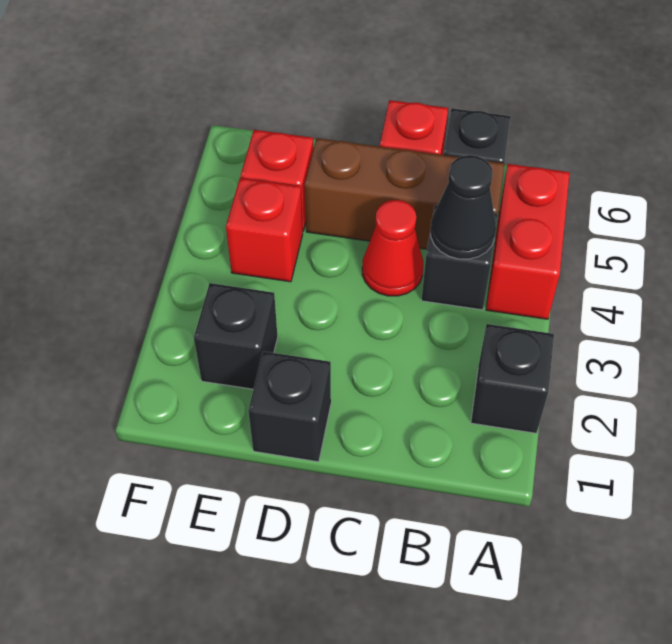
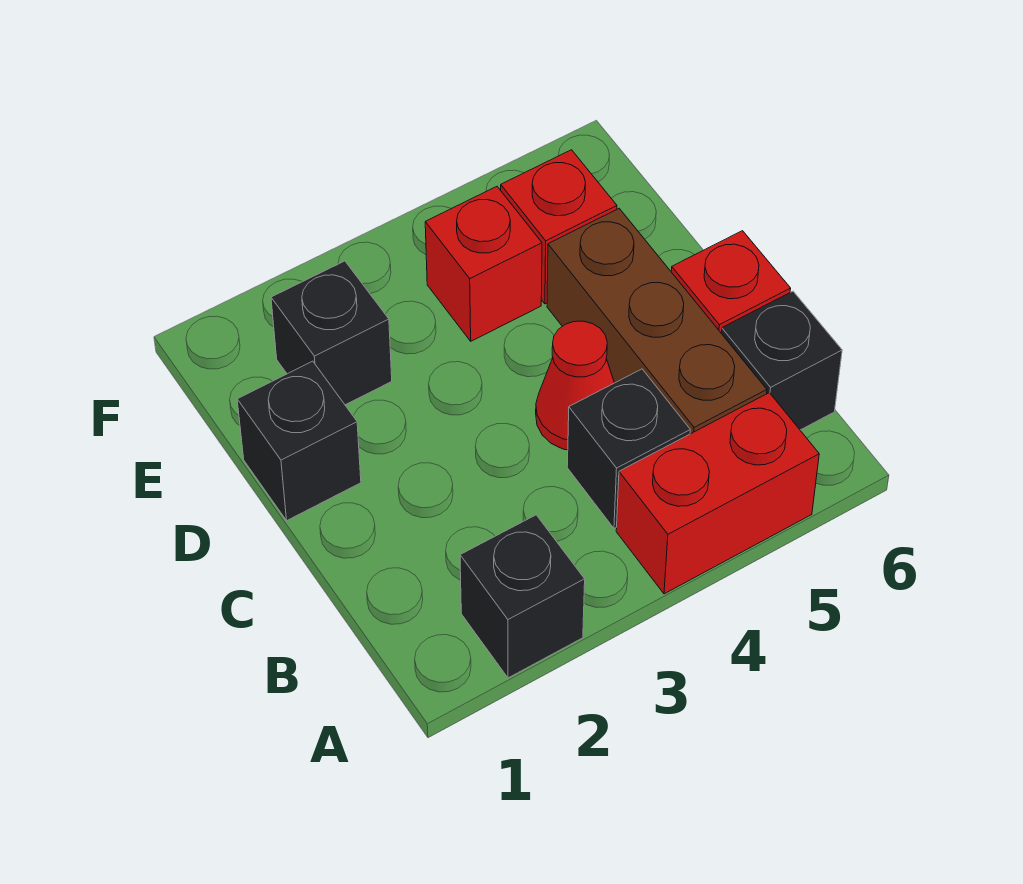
black cone B4 level 2 -> none

